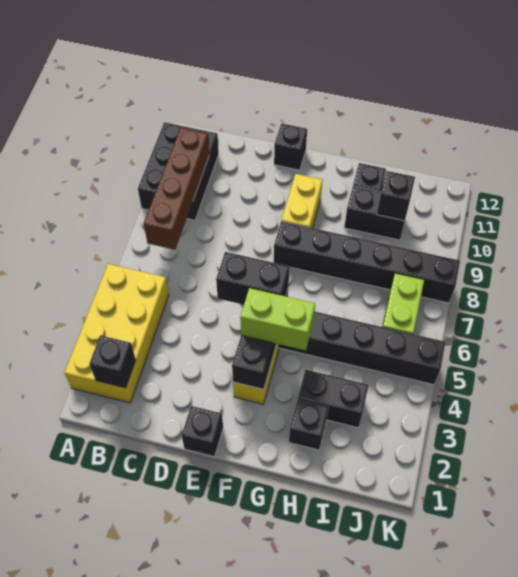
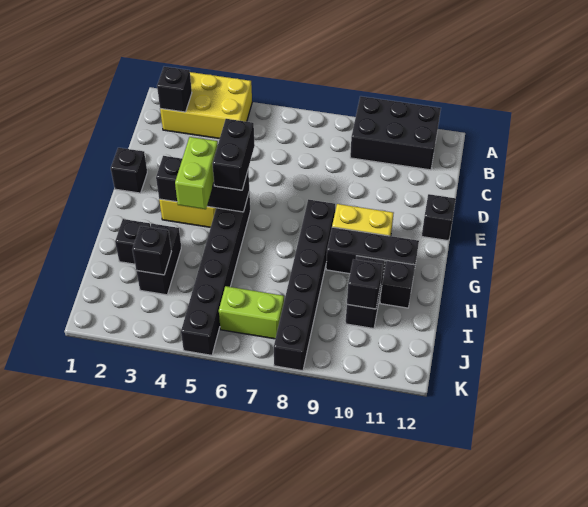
yellow brick A2:B5 level 1 -> yellow brick A2:B4 level 1
brown brick B7:B10 level 2 -> none
none -> black brick G9:G11 level 1
none -> black brick I3 level 2

